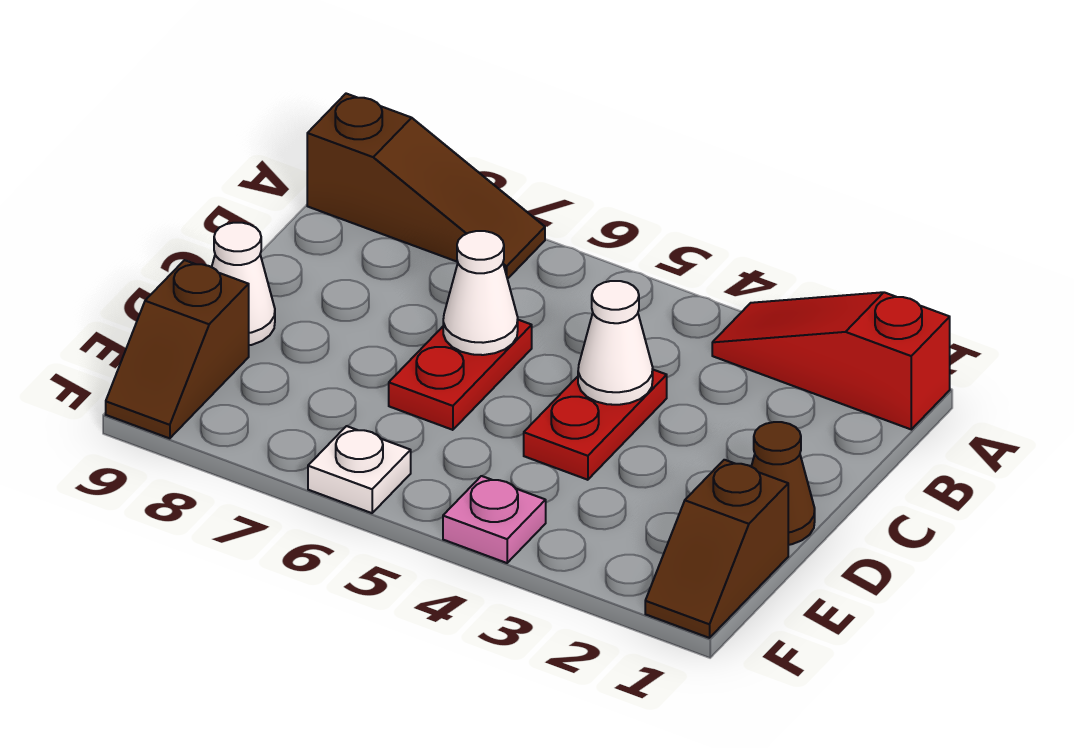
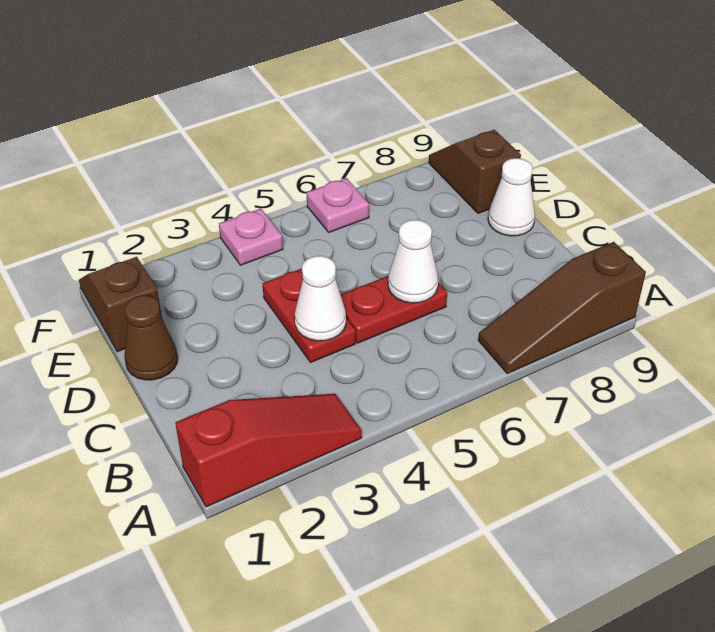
red plate C6:D6 level 1 -> red plate C5:C6 level 1
white plate F6 level 1 -> pink plate F6 level 1

